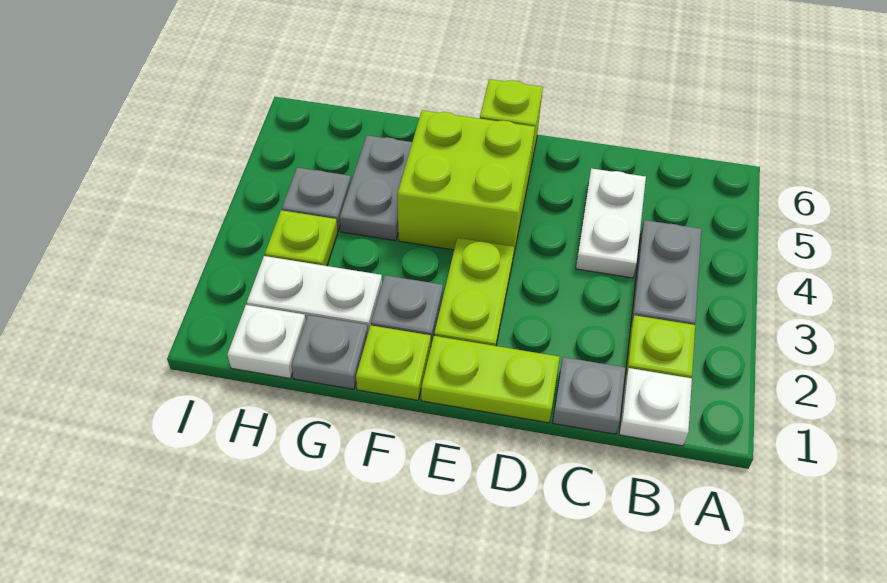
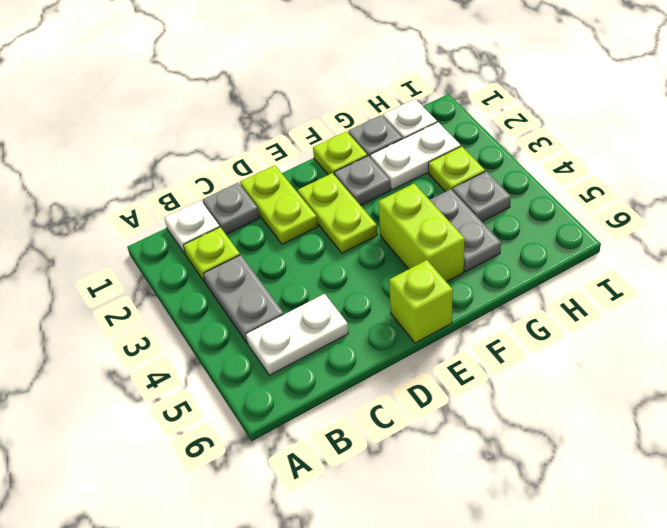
white plate C4:C5 level 1 -> white plate B5:C5 level 1
lime plate D1:E1 level 1 -> lime plate D1:D2 level 1
lime brick E4:F5 level 1 -> lime brick F4:F5 level 1

